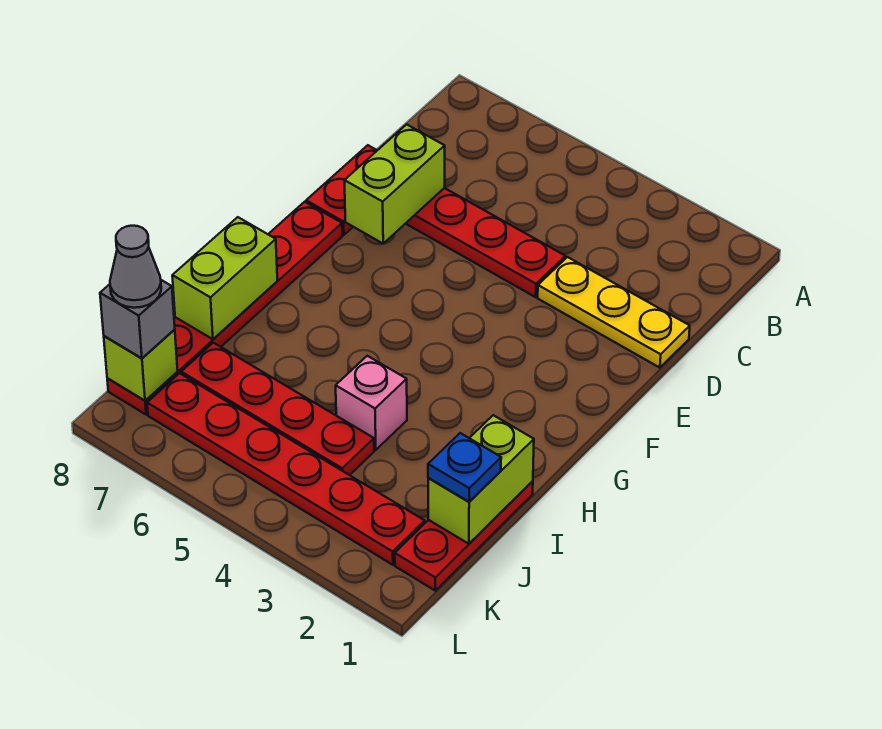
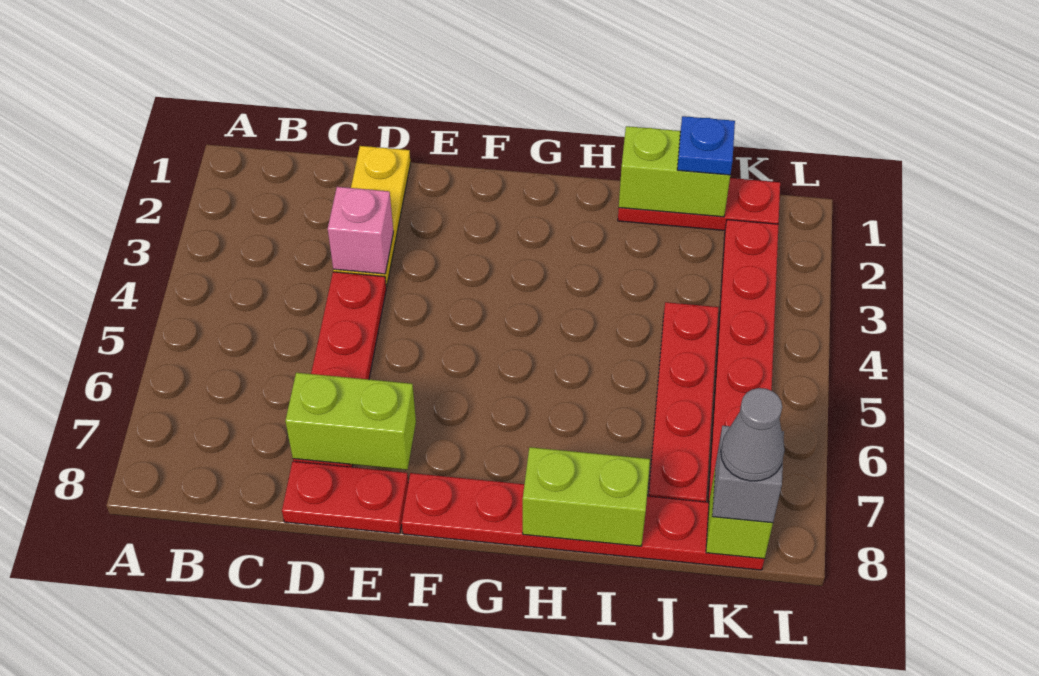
pink brick I4 level 1 -> pink brick D3 level 2

